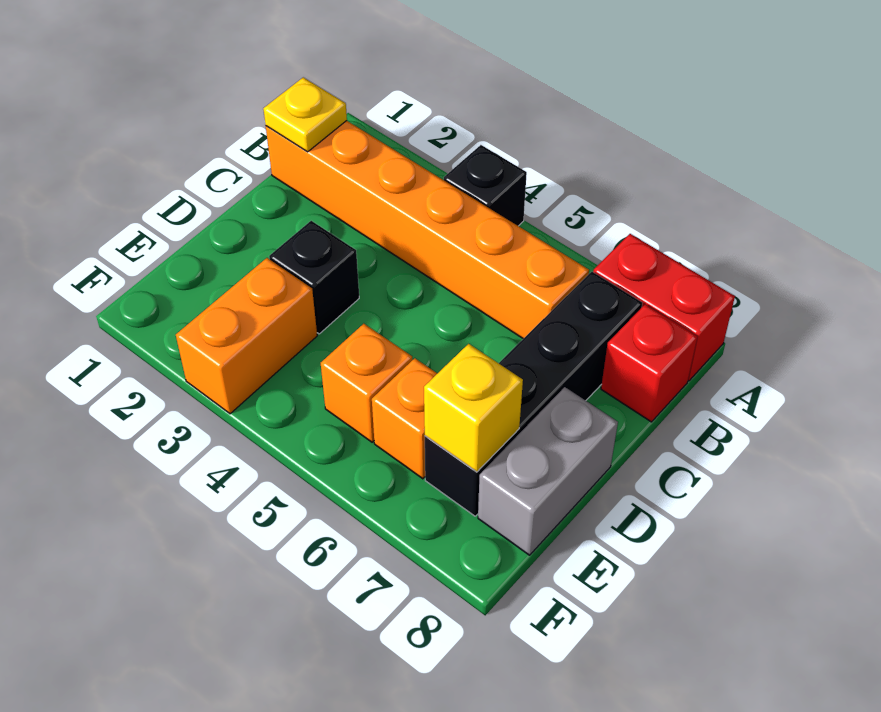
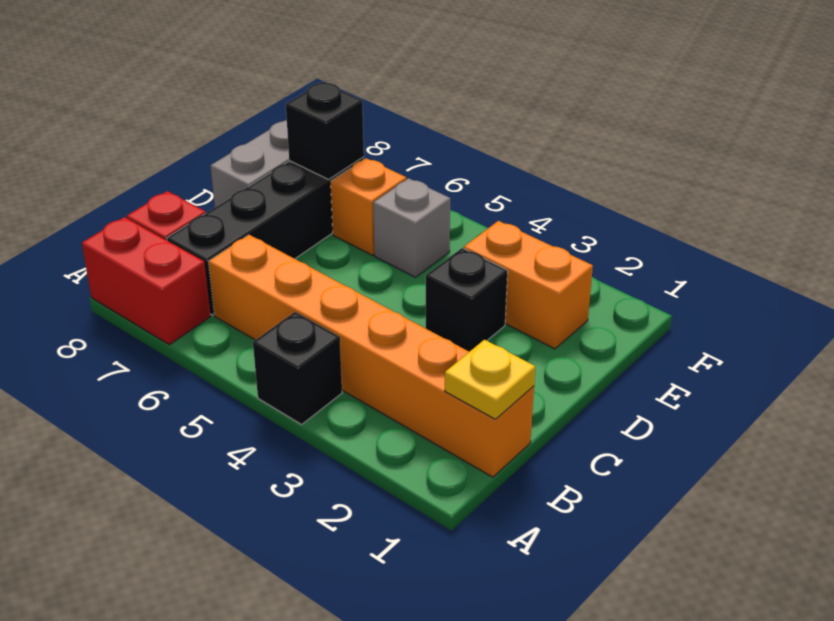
orange brick E3:F3 level 1 -> orange brick E2:E3 level 1
orange brick E5 level 1 -> grey brick E5 level 1
yellow brick E7 level 2 -> black brick E7 level 2

